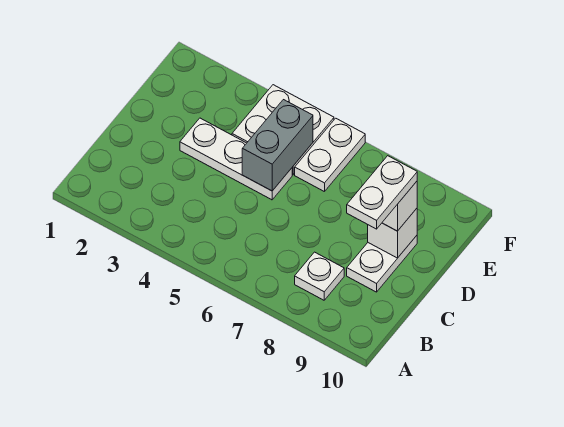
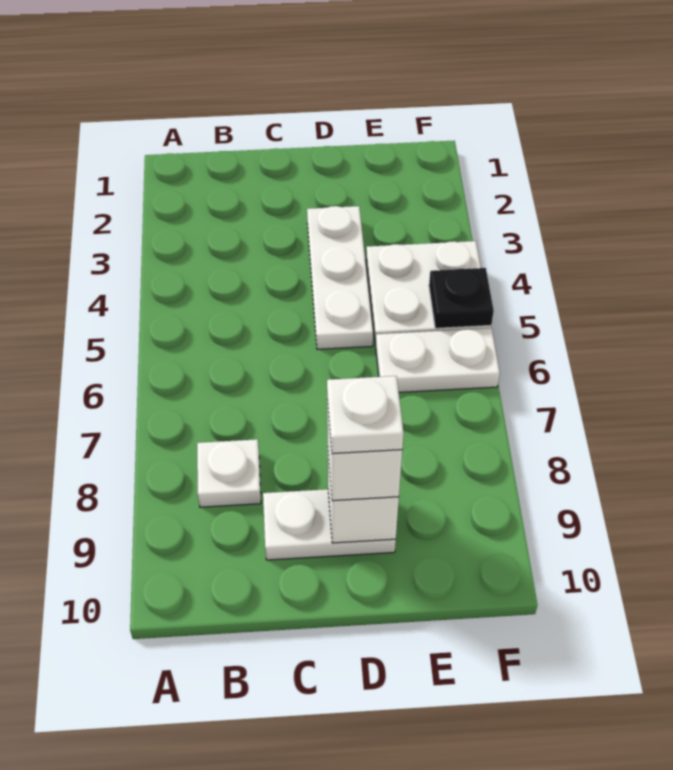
white plate C9:D9 level 4 -> white plate D9 level 4
grey brick D5:E5 level 2 -> none
none -> black plate F5 level 2

